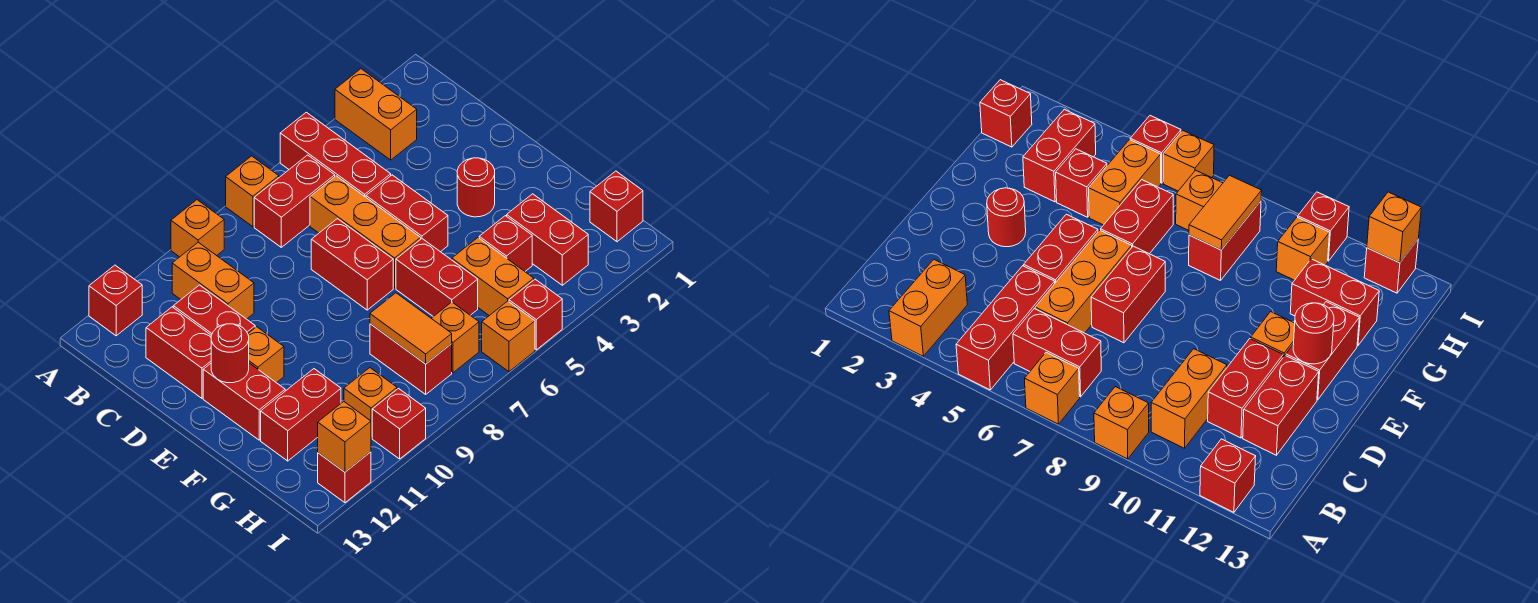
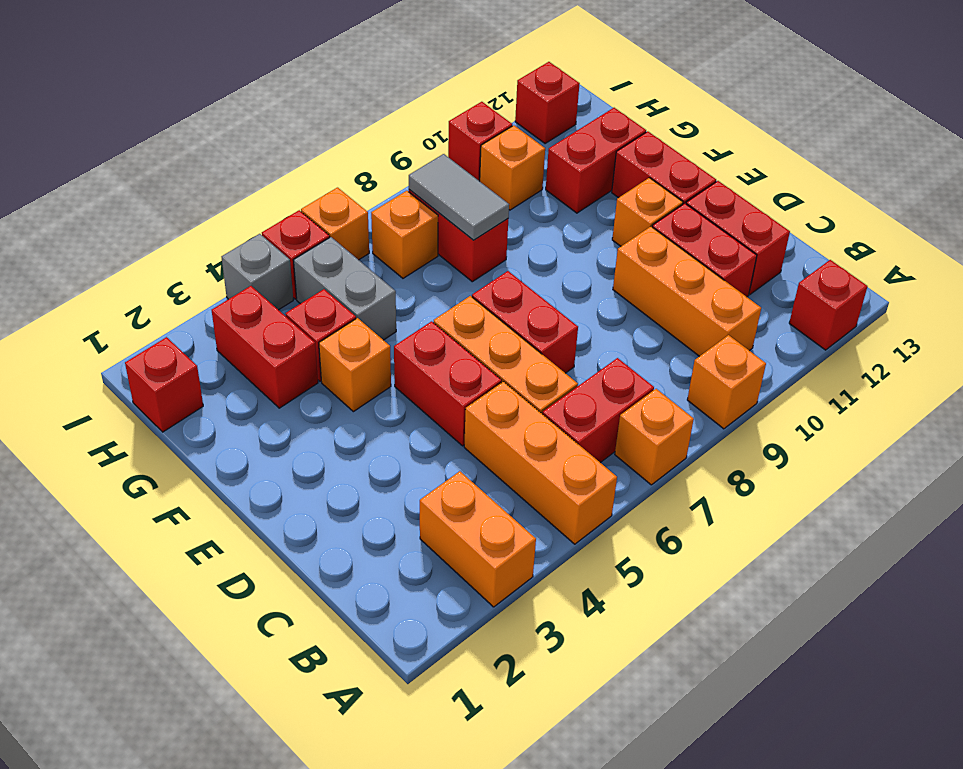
red brick A5:C5 level 1 -> orange brick A5:C5 level 1
orange brick B10:C10 level 1 -> orange brick B10:D10 level 1
red round brick E3 level 1 -> none
red round brick E12 level 2 -> none
red brick F6:G6 level 1 -> none
orange brick G5:H5 level 1 -> grey brick G5:H5 level 1
orange tile G8:H8 level 2 -> grey tile G8:H8 level 2
none -> grey brick I4 level 1
orange brick I12 level 2 -> orange brick F4 level 1

